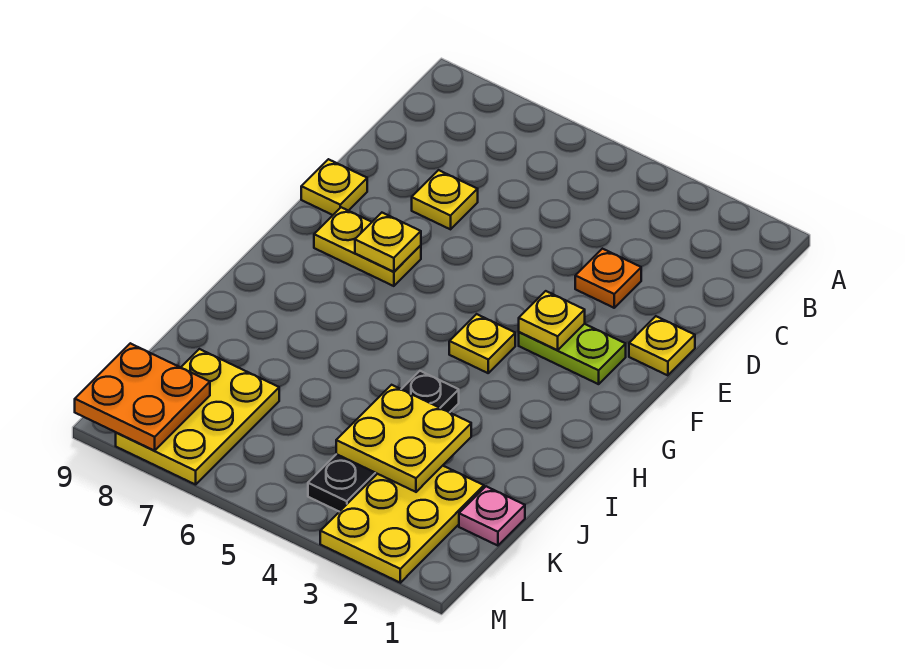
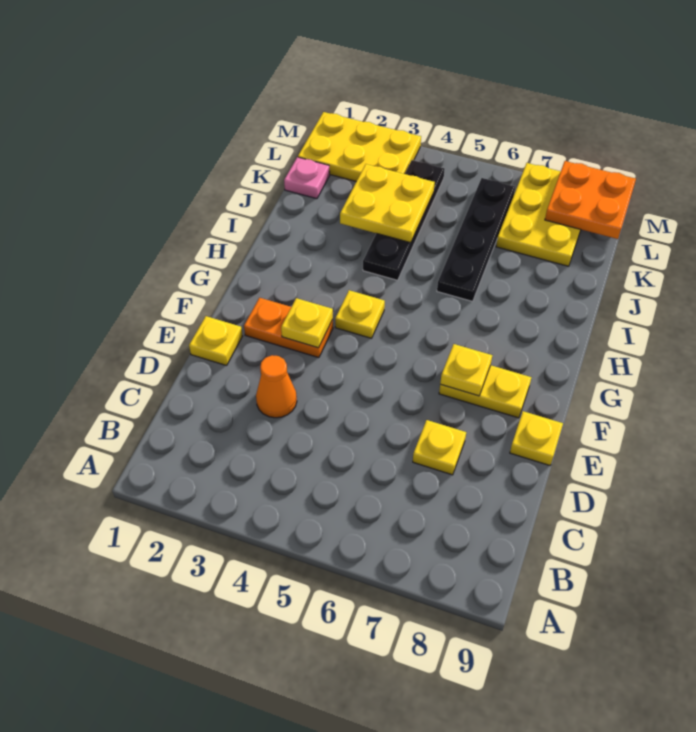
orange plate D3 level 1 -> orange cone D3 level 1
lime plate F2:F3 level 1 -> orange plate F2:F3 level 1
none -> black plate I6:L6 level 1
yellow plate K2:M3 level 1 -> yellow plate L1:M3 level 1

